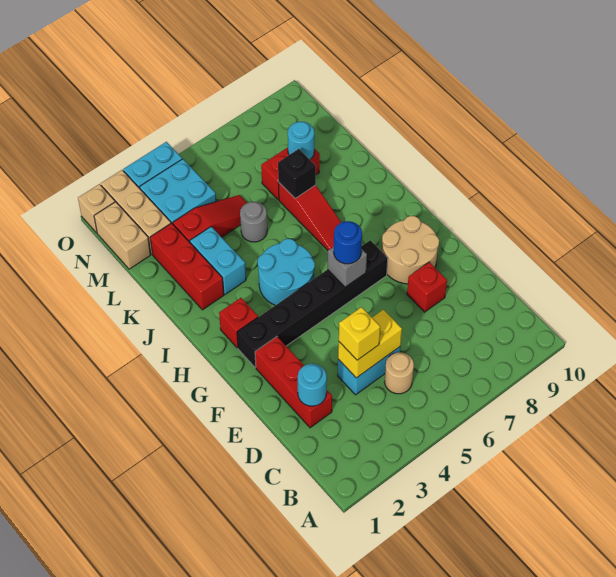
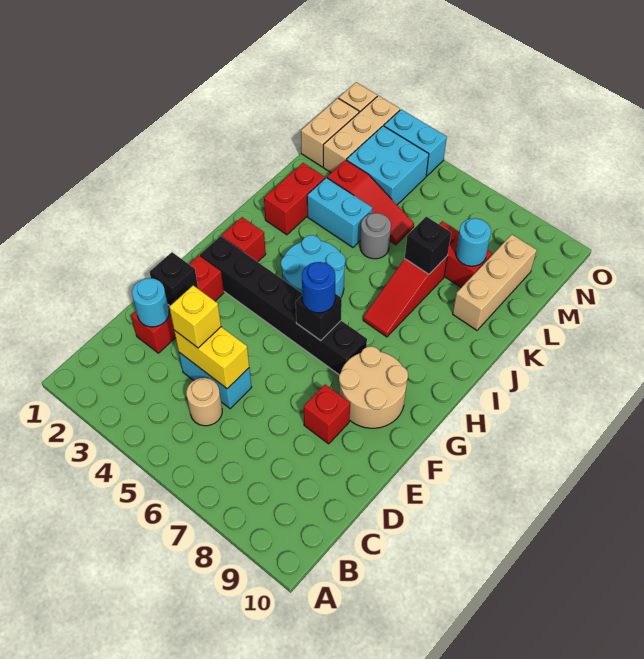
none -> black brick E2 level 2
grey brick G6 level 2 -> black brick G6 level 2
red brick J2:L2 level 1 -> red brick J2:K2 level 1
cyan brick J3:K3 level 1 -> cyan brick K3:K4 level 1
none -> tan brick K9:M9 level 1

